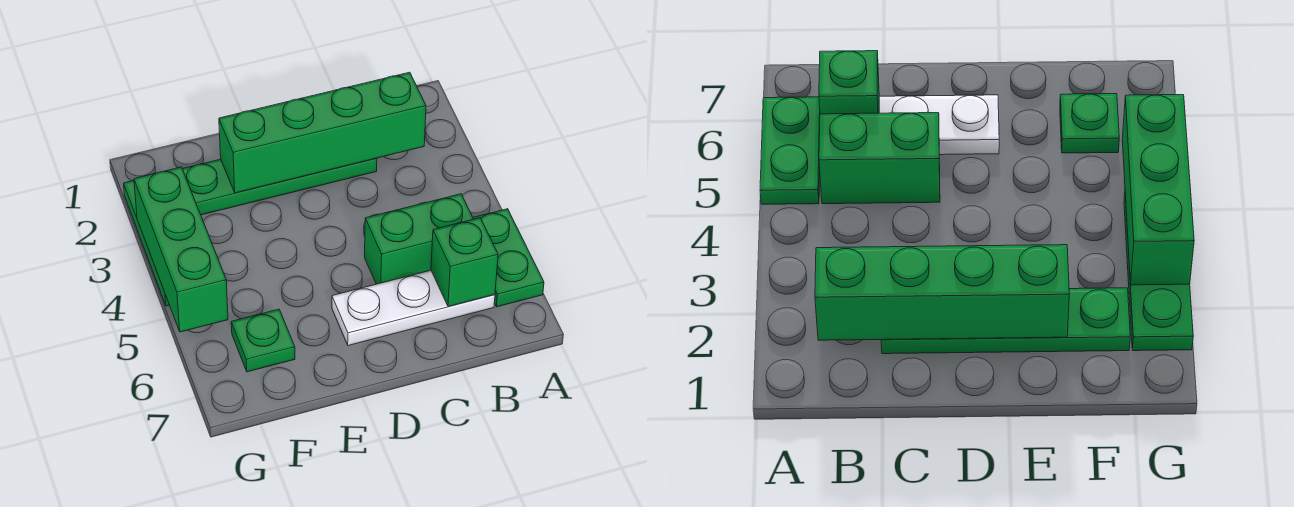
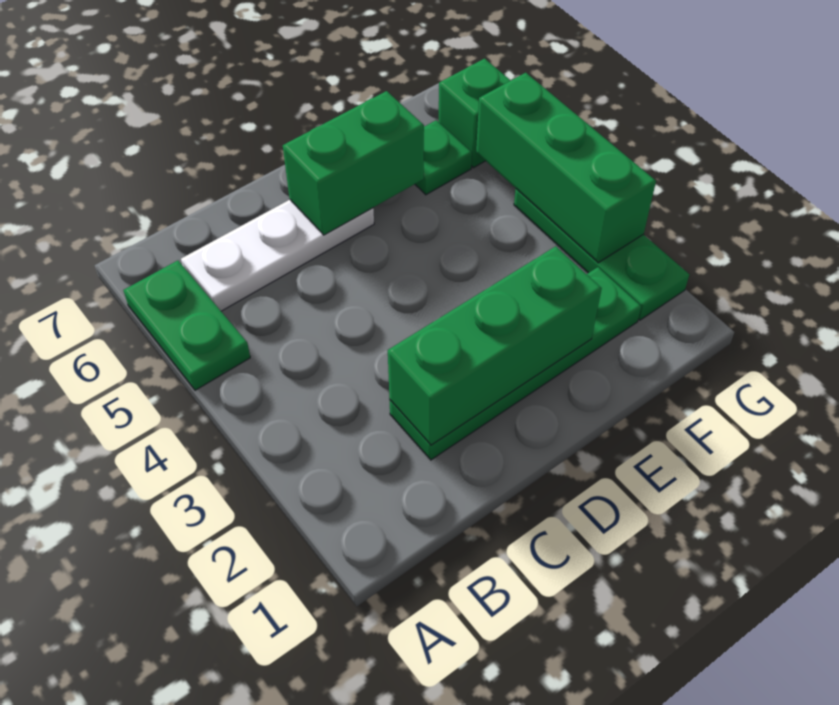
green brick B2:E2 level 2 -> green brick C2:E2 level 2
green brick B5:C5 level 1 -> green brick D6:E6 level 2
green brick B6 level 2 -> green brick G6 level 1

